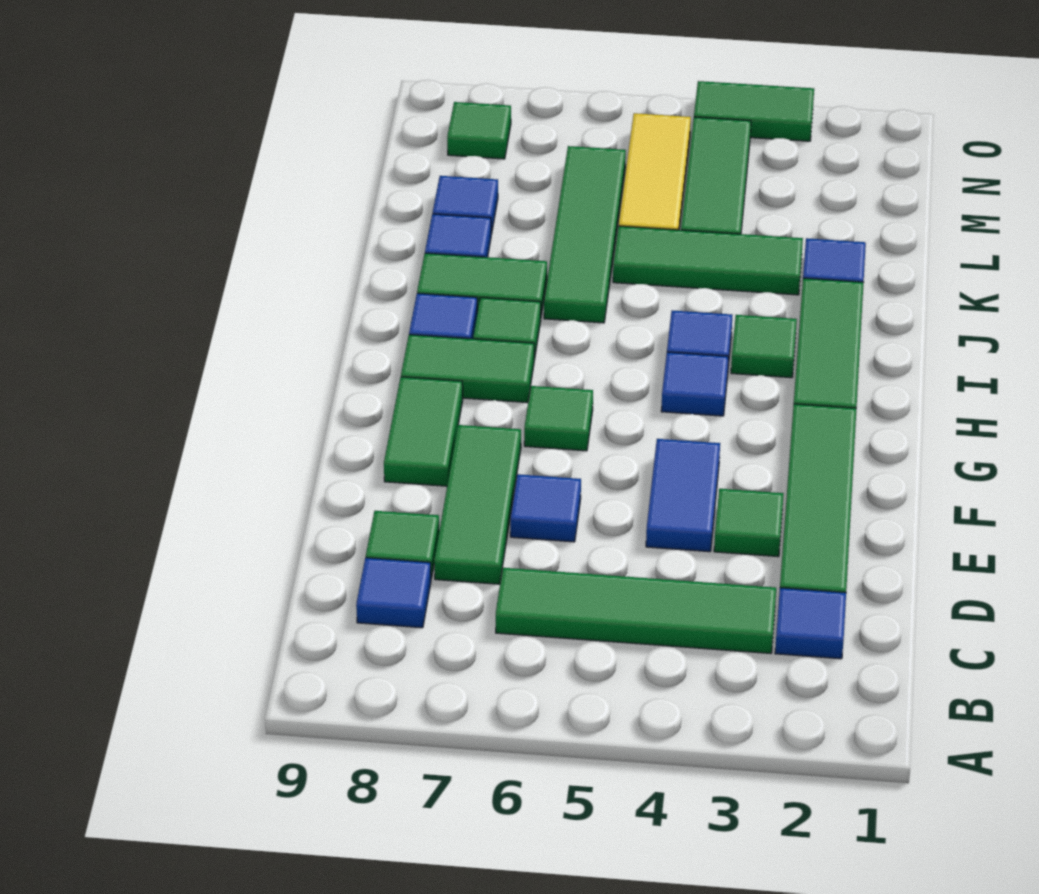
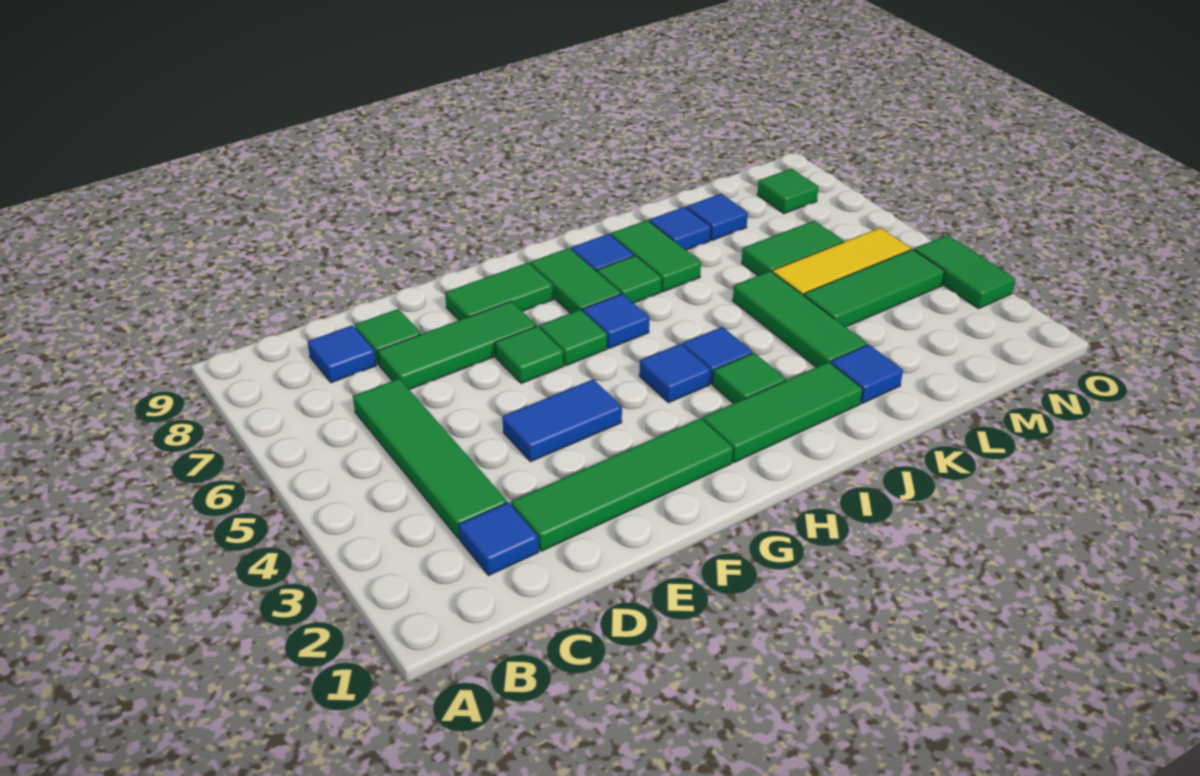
green tile E3 level 1 -> green tile F6 level 1
blue tile E6 level 1 -> blue tile H6 level 1
green tile J6:M6 level 1 -> green tile L6:M6 level 1

